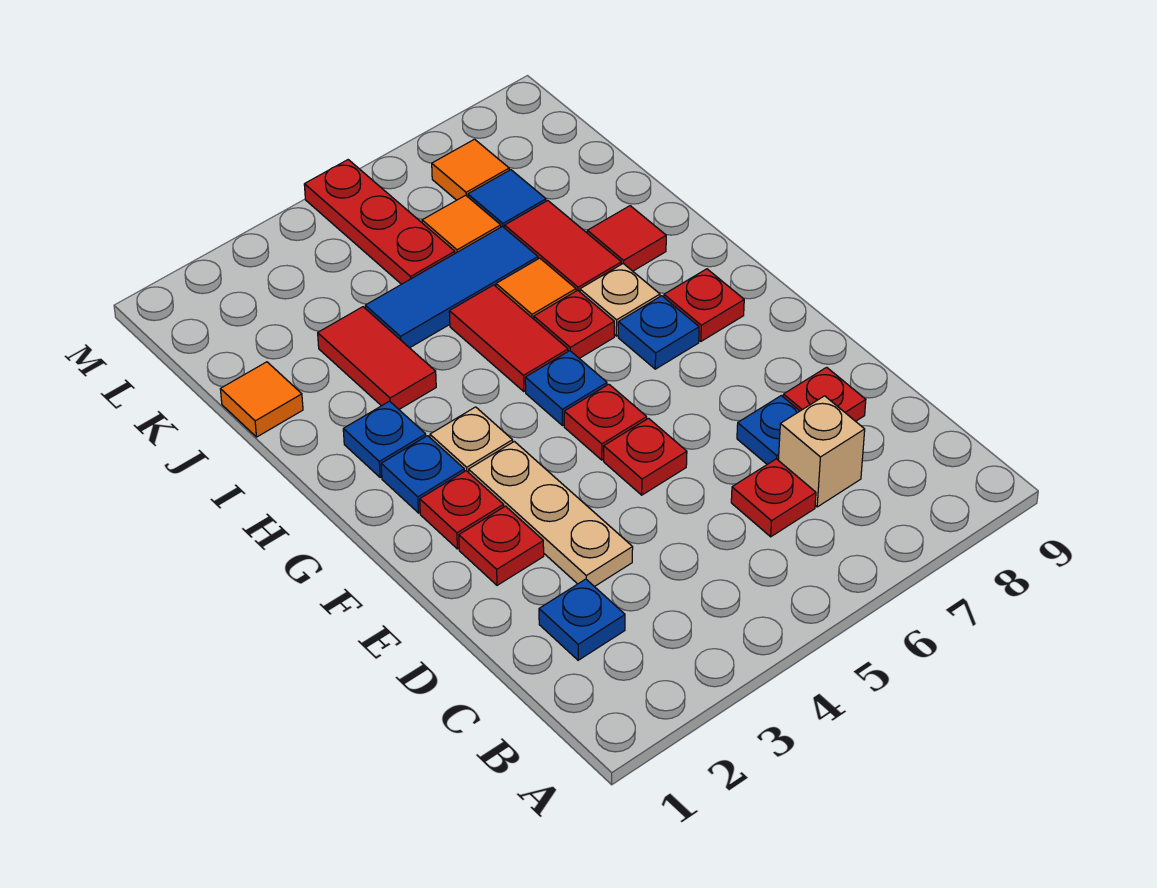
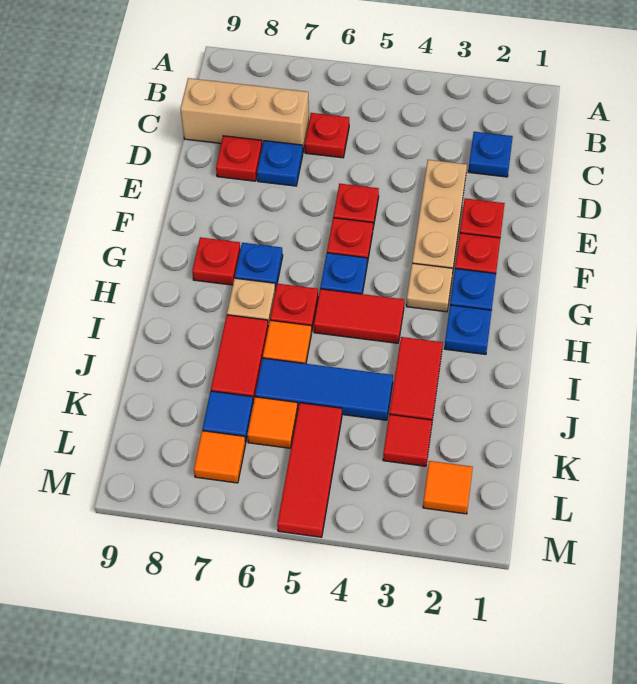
tan brick C7 level 1 -> tan brick C7:C9 level 1
red tile H5:I5 level 1 -> red tile H4:H5 level 1
red tile I8 level 1 -> red tile K3 level 1
orange tile J1 level 1 -> orange tile L2 level 1
red plate K5:M5 level 1 -> red tile K5:M5 level 1

